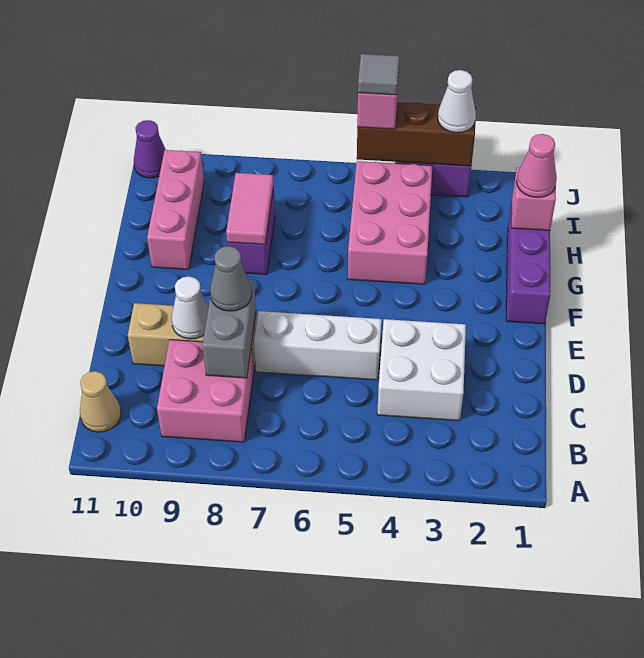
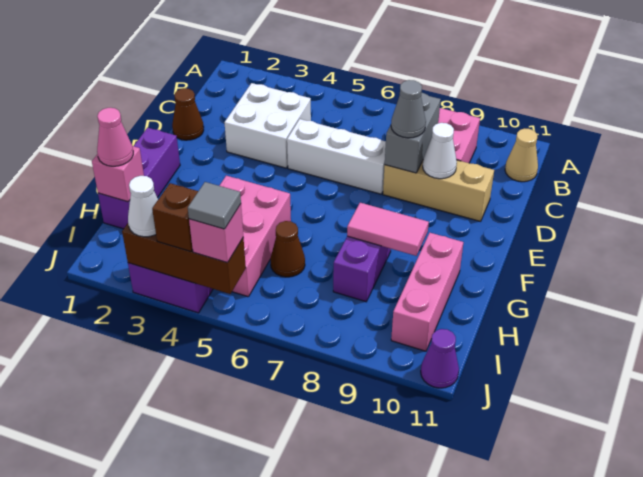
none -> brown cone D1 level 1
pink tile G8:H8 level 2 -> pink tile G8:G9 level 2
none -> brown cone H6 level 1
none -> brown brick J4 level 3

